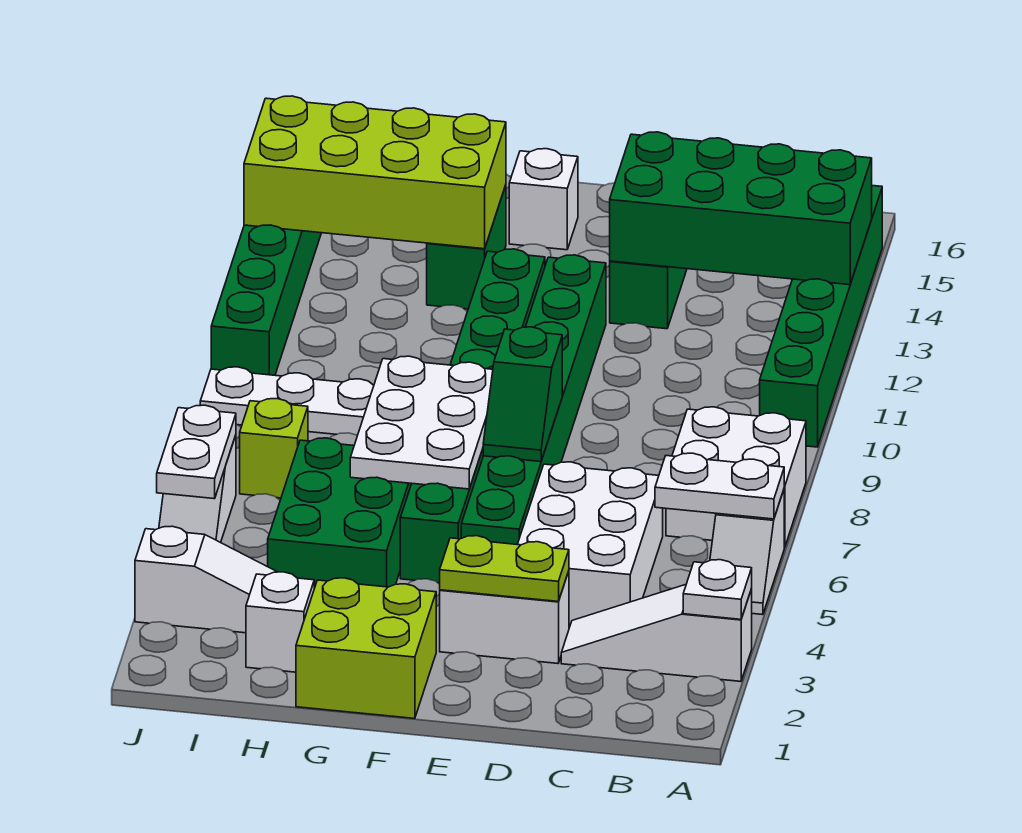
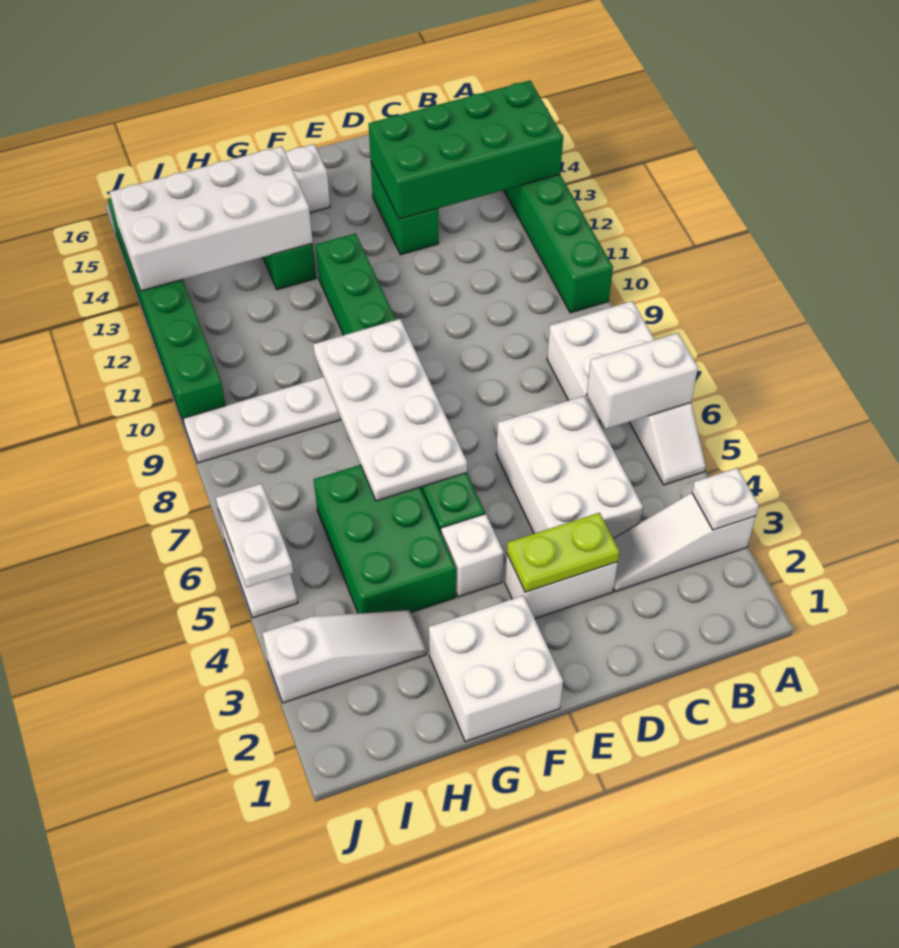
white plate A6:B6 level 2 -> white brick A6:B6 level 2
green brick E5:E12 level 1 -> none
green slope E7:E8 level 2 top 8 -> none
lime brick F1:G2 level 1 -> white brick F1:G2 level 1
white plate F6:G8 level 2 -> white plate F6:G9 level 2
lime brick G13:J14 level 2 -> white brick G13:J14 level 2
white brick H2 level 1 -> white brick F4 level 1
lime brick I7 level 1 -> none

